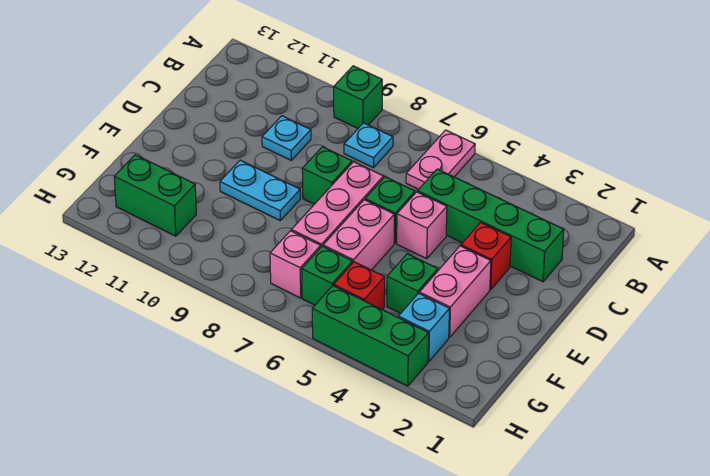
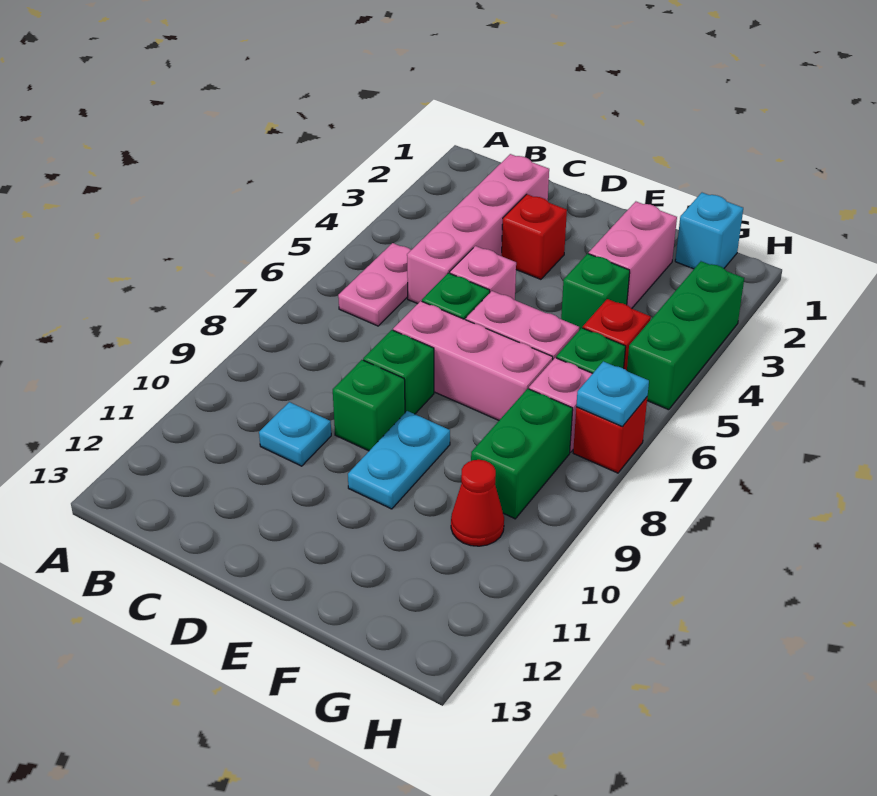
pink plate A6:B6 level 1 -> pink plate B5:B6 level 1
green brick A9 level 1 -> green brick D9 level 1
cyan plate B8 level 1 -> cyan plate H7 level 2
green brick C2:C5 level 1 -> pink brick C2:C5 level 1
pink brick E3:F3 level 1 -> pink brick F2:F3 level 1
cyan brick G3 level 1 -> cyan brick G1 level 1
none -> red cone G10 level 1
green brick G11:G12 level 1 -> green brick G8:G9 level 1
none -> red brick H7 level 1

